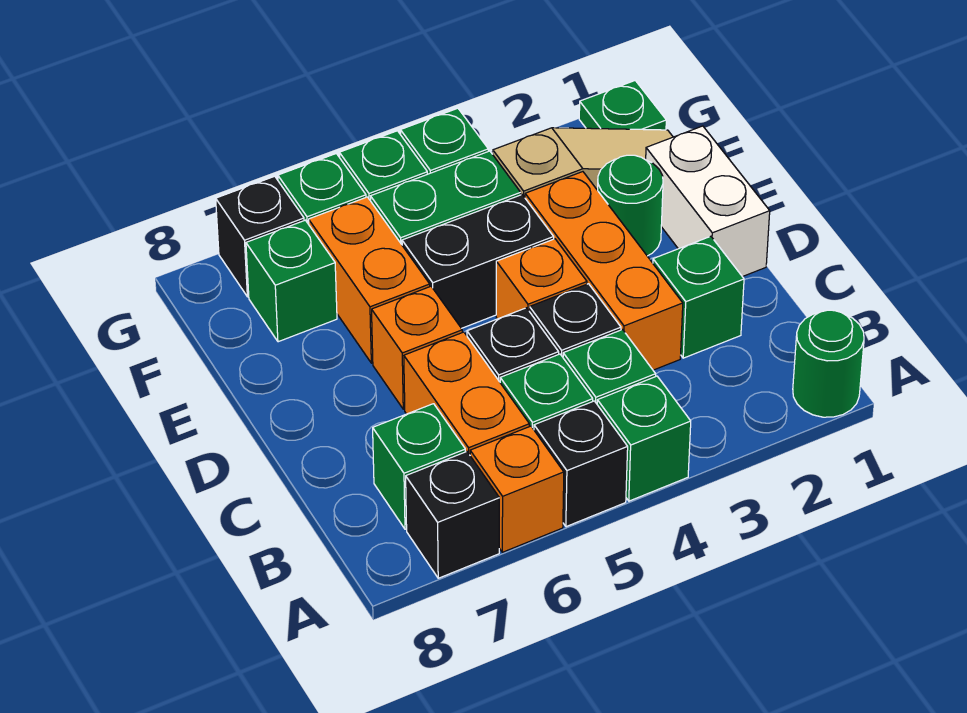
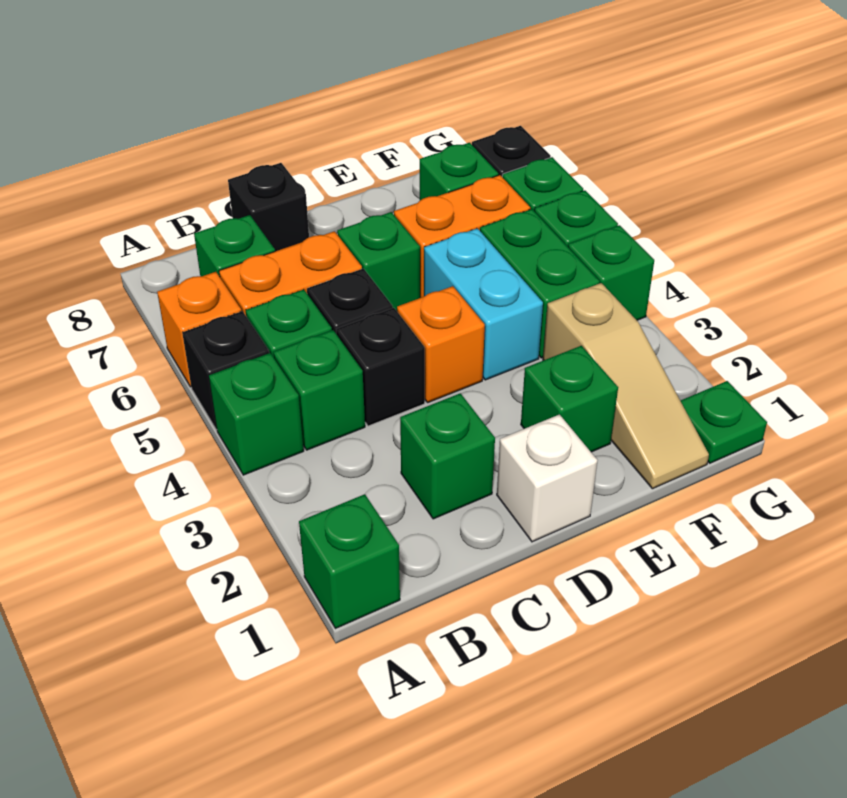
green round brick A1 level 1 -> green brick A1 level 1
black brick A7 level 1 -> black brick C8 level 1
orange brick C3:E3 level 1 -> none
white brick D1:E1 level 1 -> white brick D1 level 1
orange brick D6 level 1 -> green brick D6 level 1
green round brick E2 level 1 -> green brick E2 level 1
black brick E4:E5 level 1 -> cyan brick E4:E5 level 1

